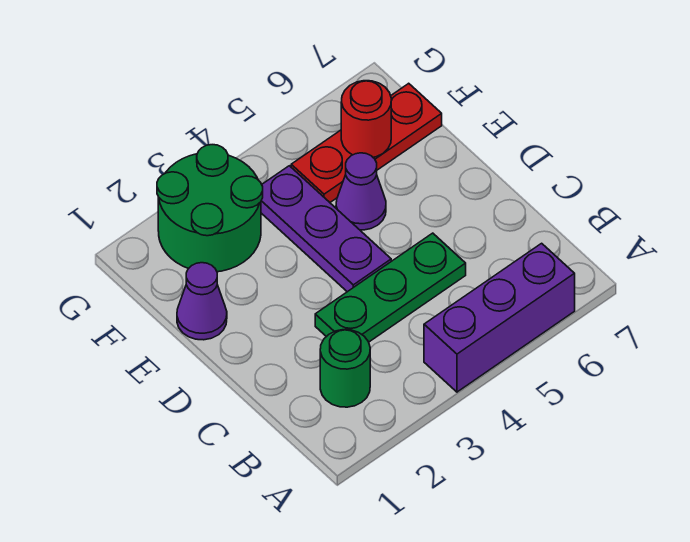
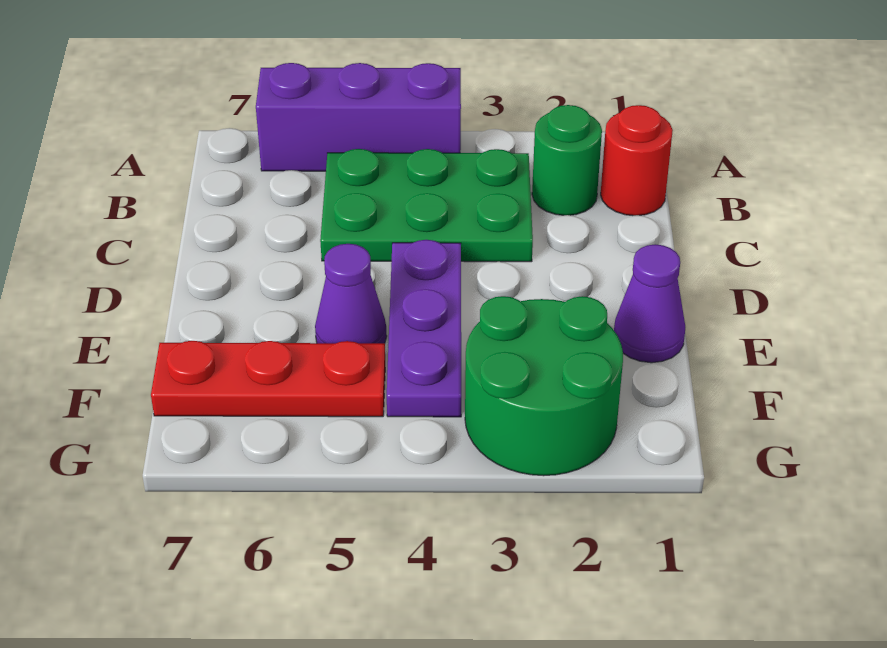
green plate C3:C5 level 1 -> green plate B3:C5 level 1
red round brick F6 level 2 -> red round brick B1 level 1

